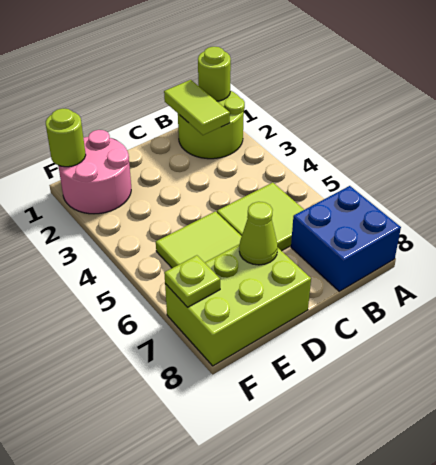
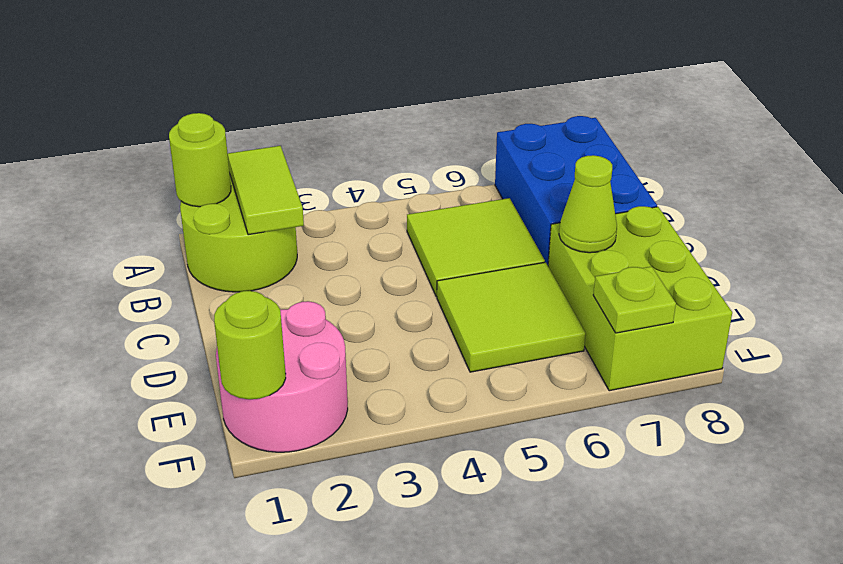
blue brick A7:B8 level 1 -> blue brick A7:C8 level 1
lime tile B1:B2 level 2 -> lime tile A2:B2 level 2

